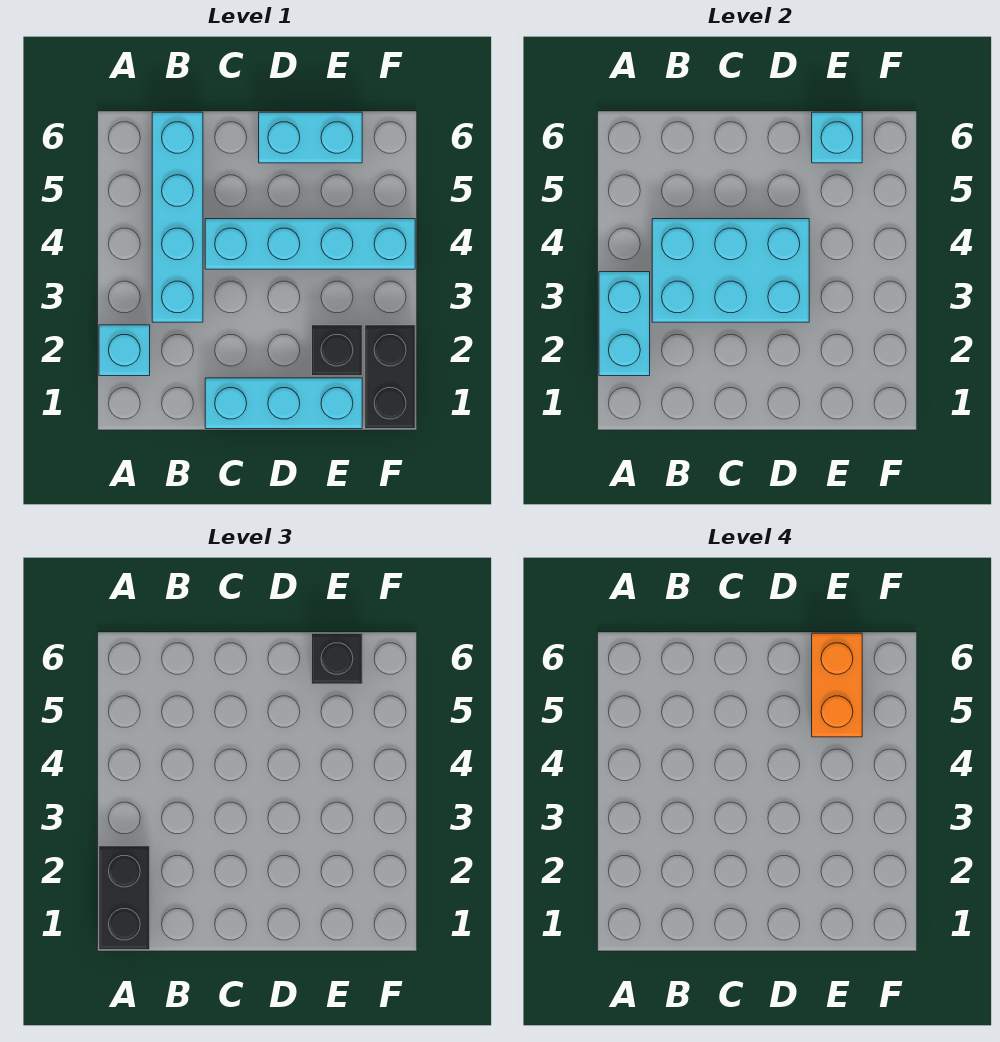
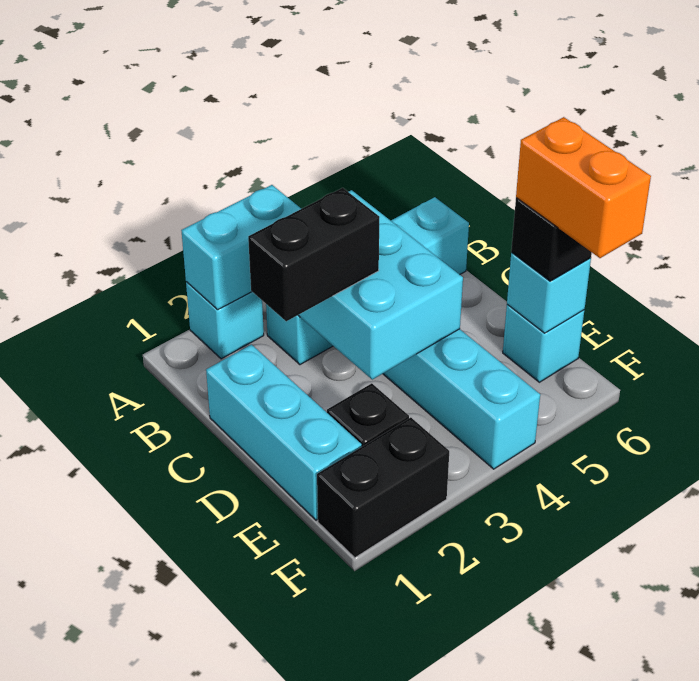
black brick A1:A2 level 3 -> black brick C2:C3 level 3
cyan brick D6:E6 level 1 -> cyan brick E6 level 1
orange brick E5:E6 level 4 -> orange brick E6:F6 level 4

